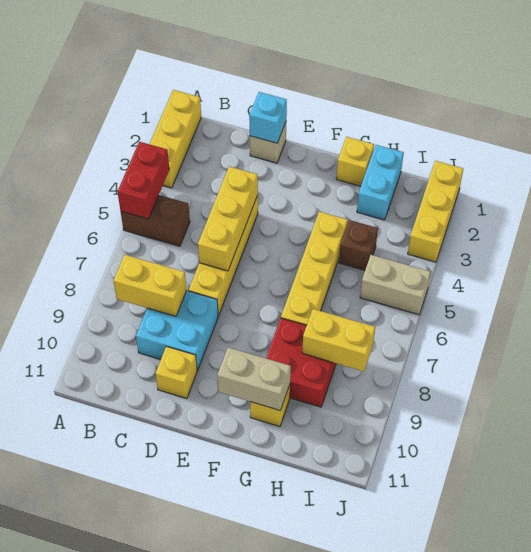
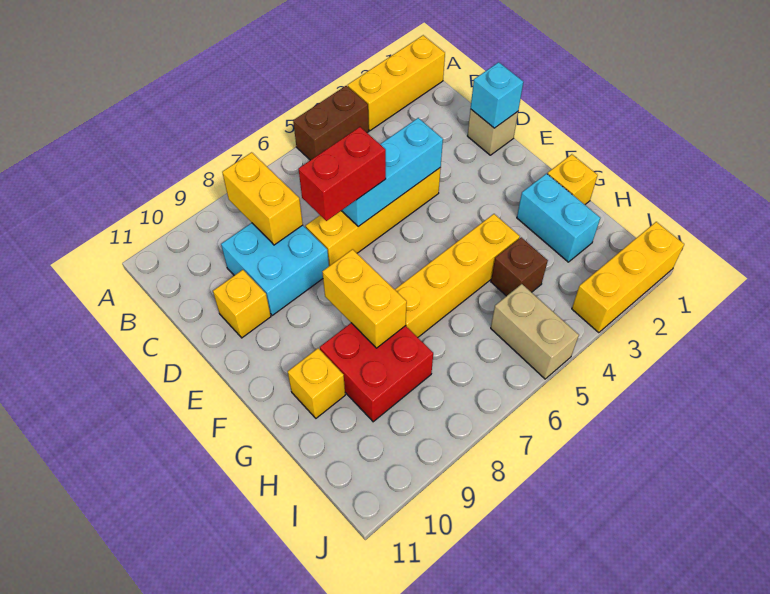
red brick A4:A5 level 2 -> red brick D6:D7 level 3
brown brick A5:B5 level 1 -> brown brick A4:A5 level 1
yellow brick D4:D6 level 2 -> cyan brick D4:D6 level 2
tan brick F10:G10 level 2 -> none
cyan brick H1:H2 level 1 -> cyan brick G2:H2 level 1
yellow brick H8:I8 level 2 -> yellow brick F8:G8 level 2

